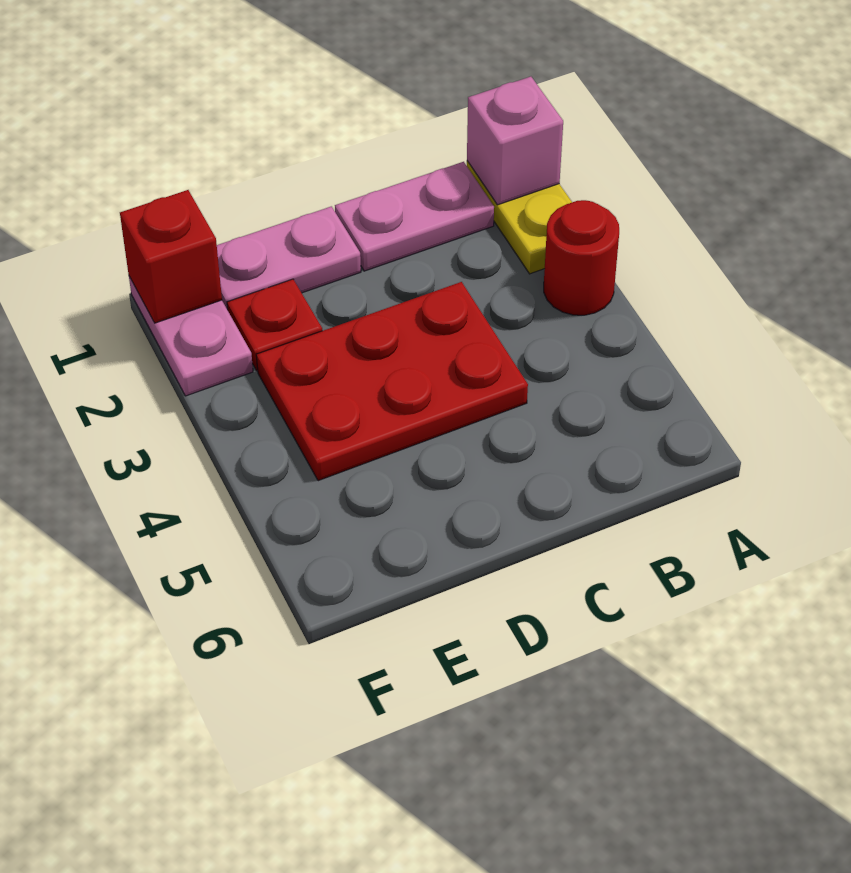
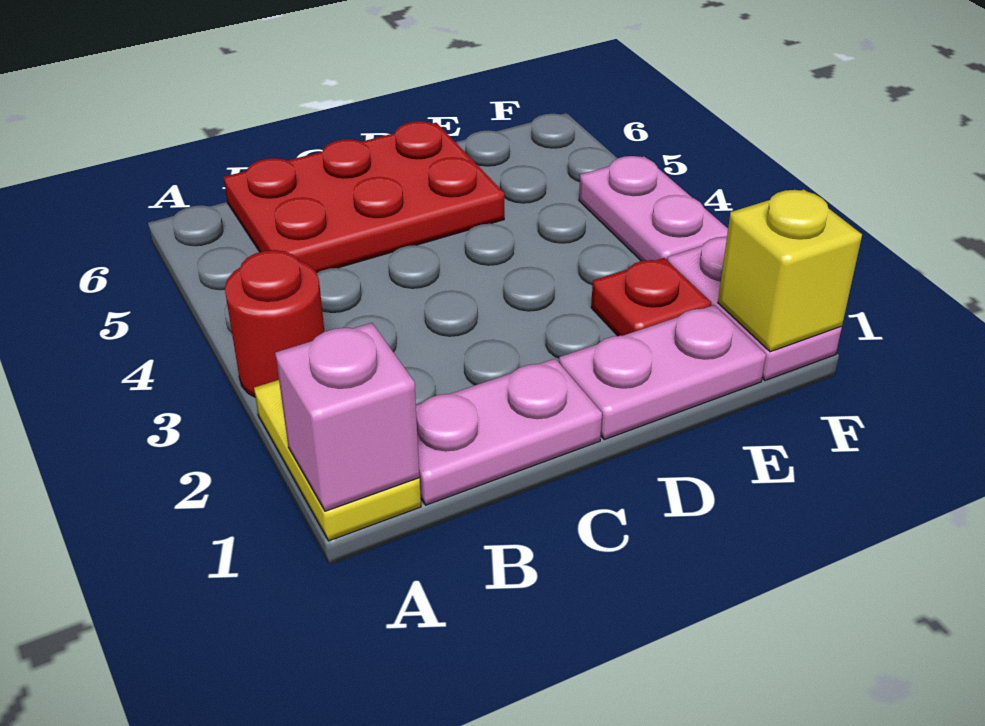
red plate C3:E4 level 1 -> red plate B5:D6 level 1
red brick F1 level 2 -> yellow brick F1 level 2
none -> pink plate F3:F4 level 1

